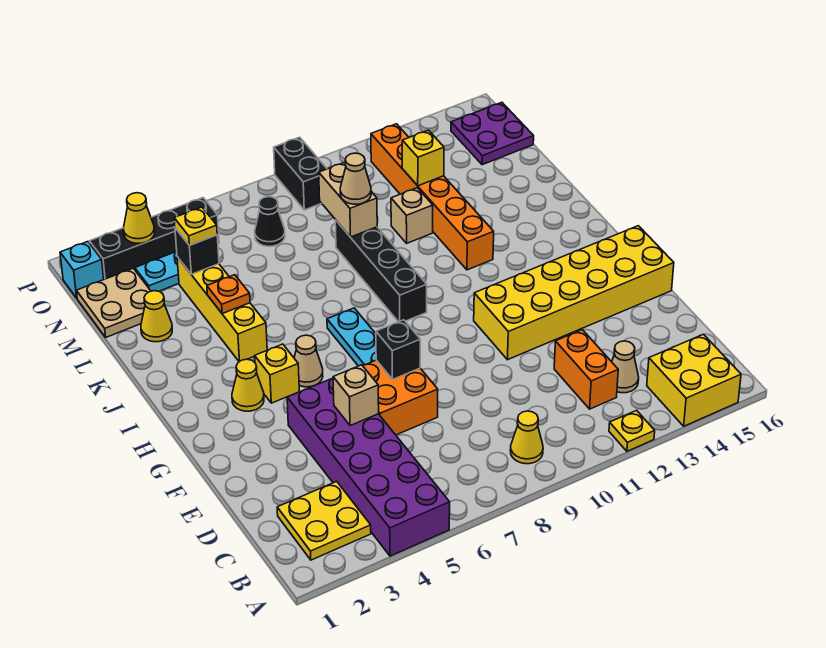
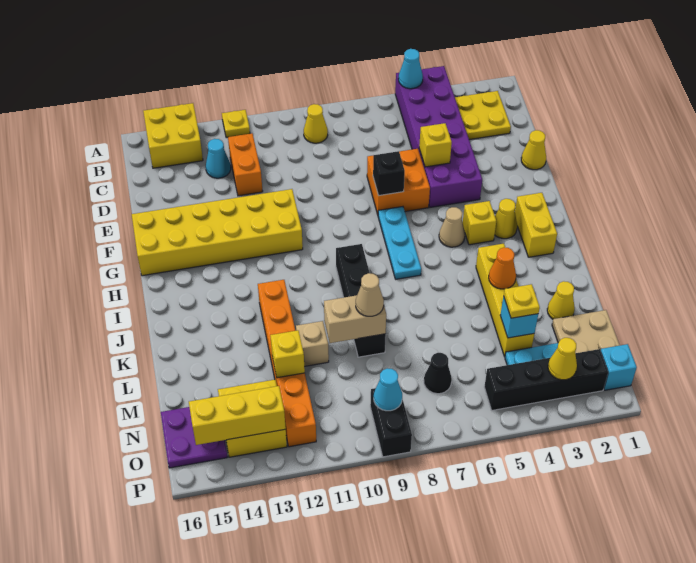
none -> cyan cone A5 level 2
tan cone C13 level 1 -> cyan cone C13 level 1
none -> yellow cone E1 level 1
tan brick E5 level 2 -> yellow brick E5 level 2
none -> yellow brick H2:I2 level 1
orange plate K4 level 2 -> orange cone K4 level 2
tan brick L9:M9 level 2 -> tan brick L9:L10 level 2
black brick M4 level 2 -> cyan brick M4 level 2
none -> yellow brick N13:O14 level 1
none -> cyan cone O9 level 2
none -> yellow brick O13:O15 level 2

